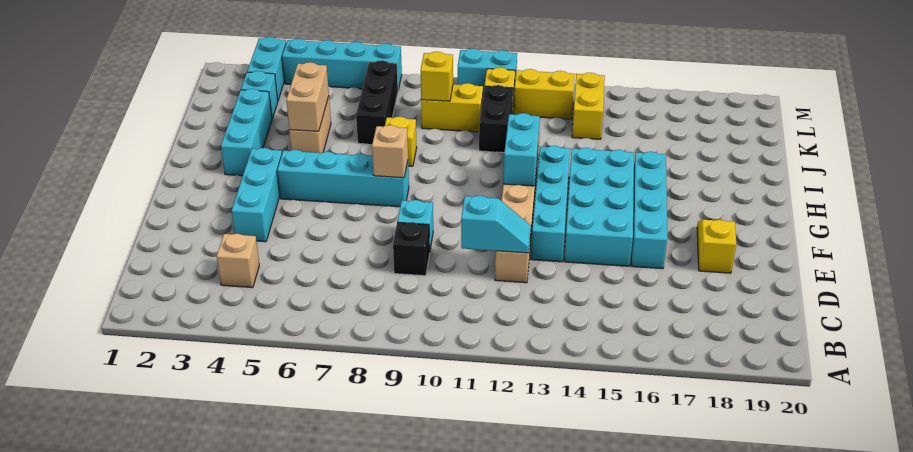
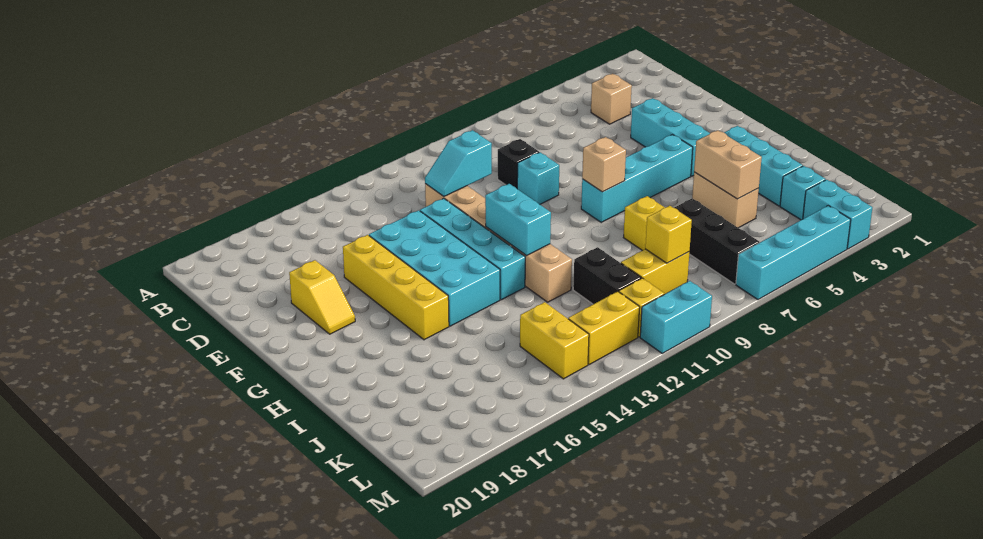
cyan brick E16:H16 level 1 -> yellow brick E16:H16 level 1

